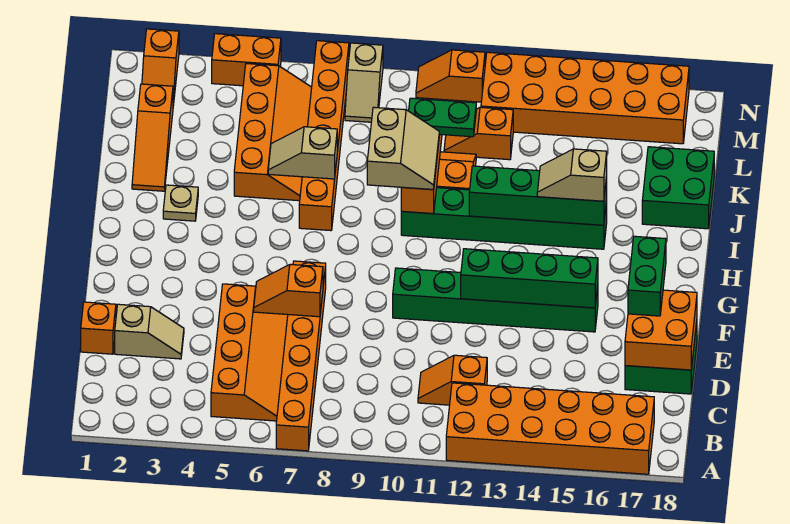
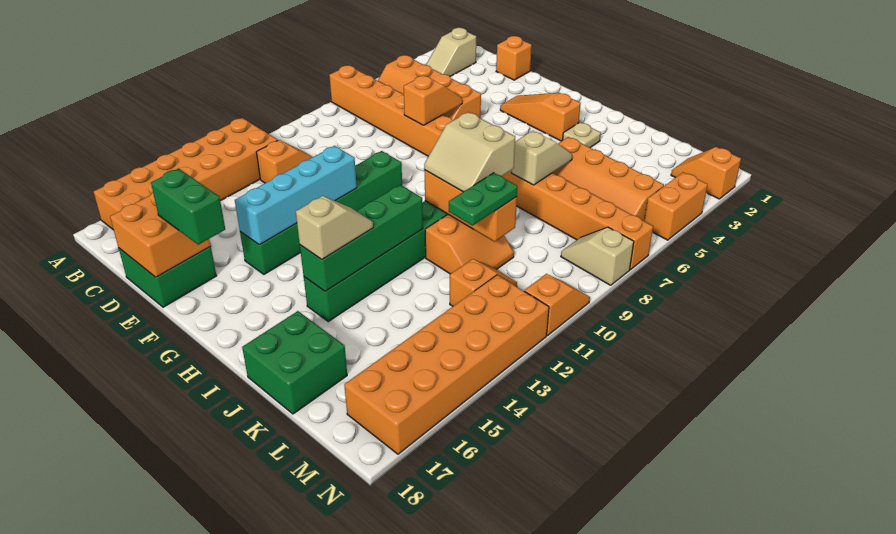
tan slope D2:D3 level 1 top 2 -> tan slope B2:B3 level 1 top 2
green brick F12:F15 level 2 -> cyan brick F12:F15 level 2
orange slope J2:L2 level 1 top L -> orange slope F3:H3 level 1 top H

